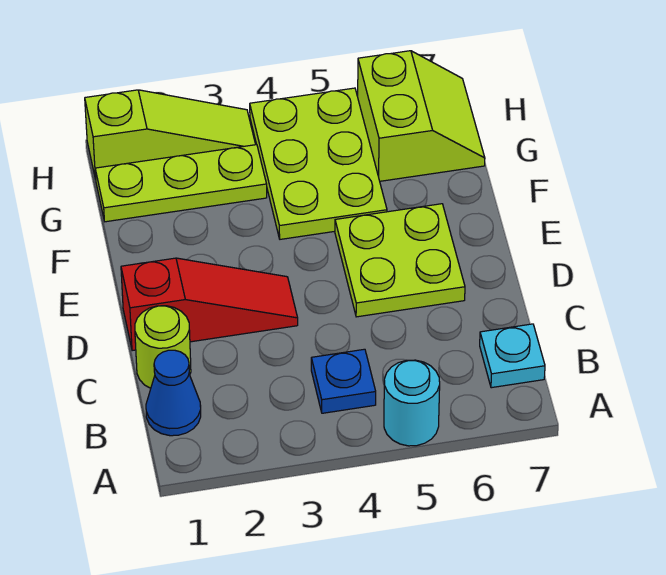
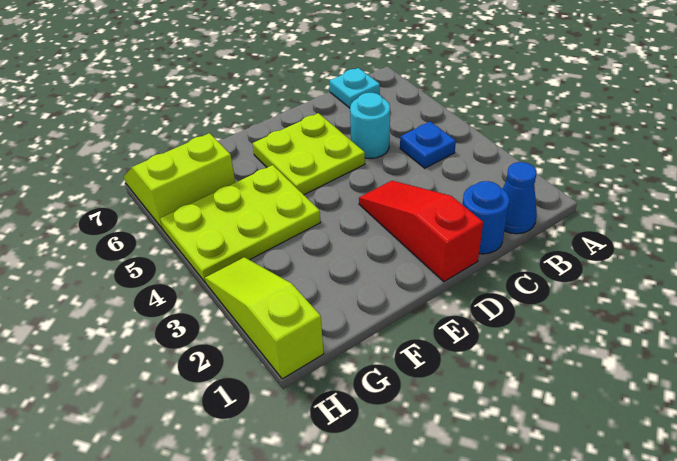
cyan round brick A5 level 1 -> cyan round brick C5 level 1
lime round brick C1 level 1 -> blue round brick C1 level 1
lime plate G1:G3 level 1 -> none

